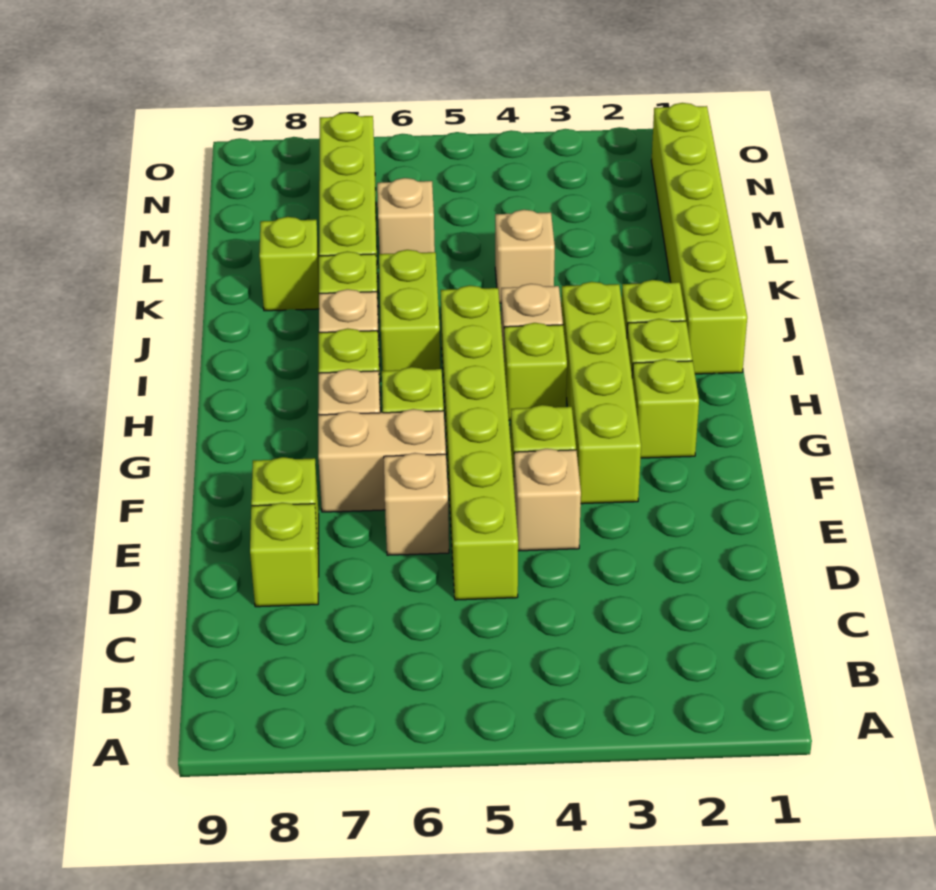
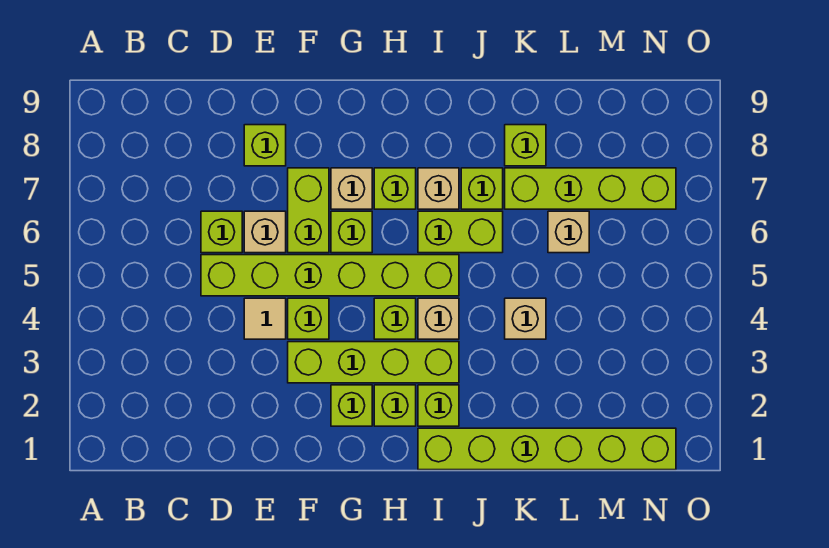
lime brick D8 level 1 -> lime brick D6 level 1
tan brick E4 level 1 -> tan tile E4 level 1
tan brick F6:F7 level 1 -> lime brick F6:F7 level 1

